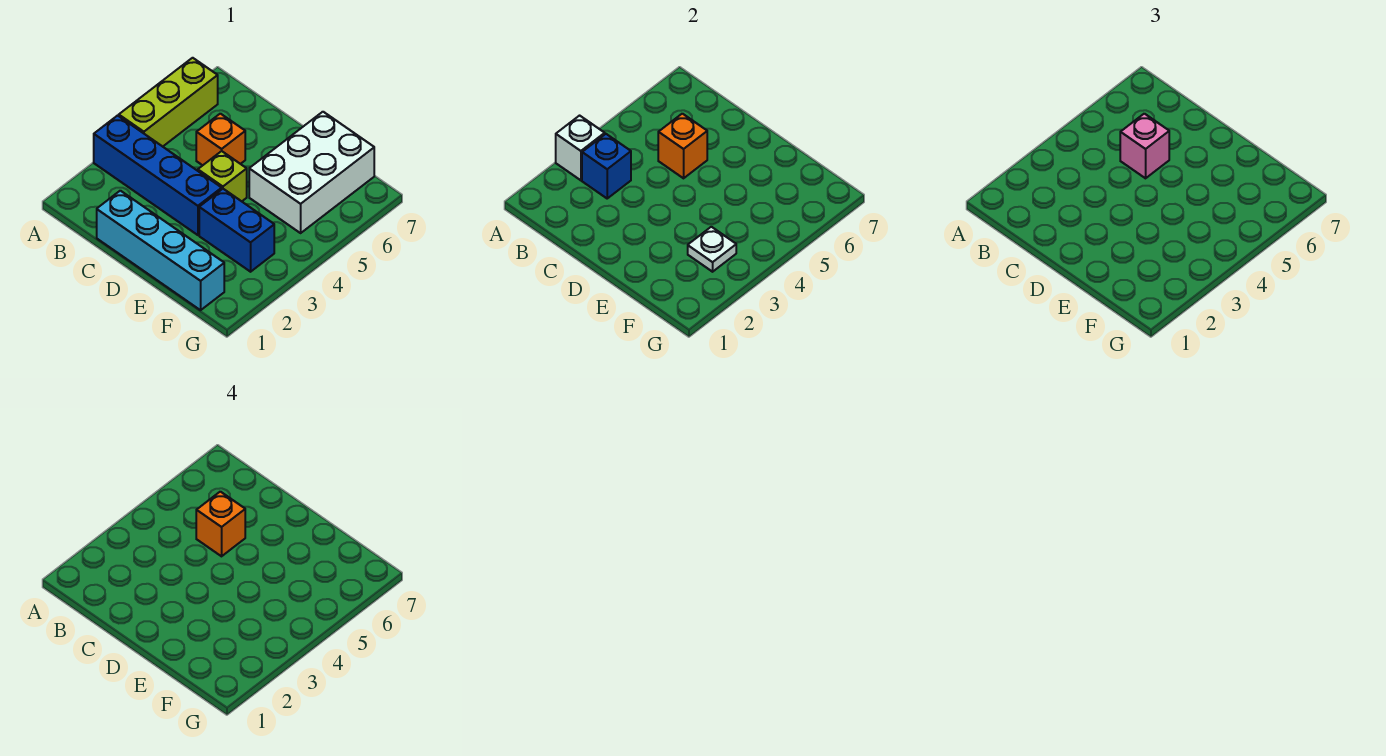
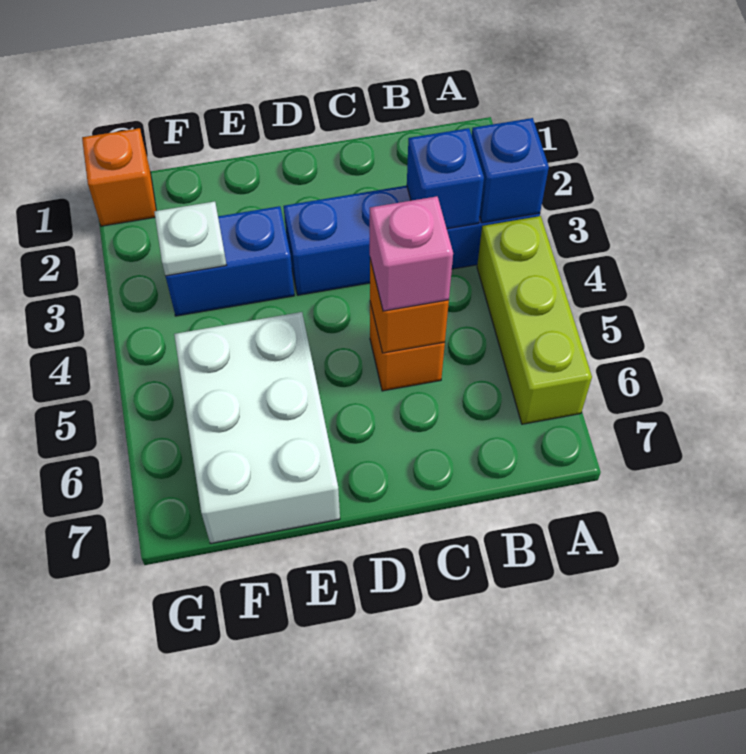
white brick A3 level 2 -> blue brick A3 level 2
cyan brick C1:F1 level 1 -> none
orange brick C5 level 4 -> orange brick G1 level 1
lime brick D4 level 1 -> none

